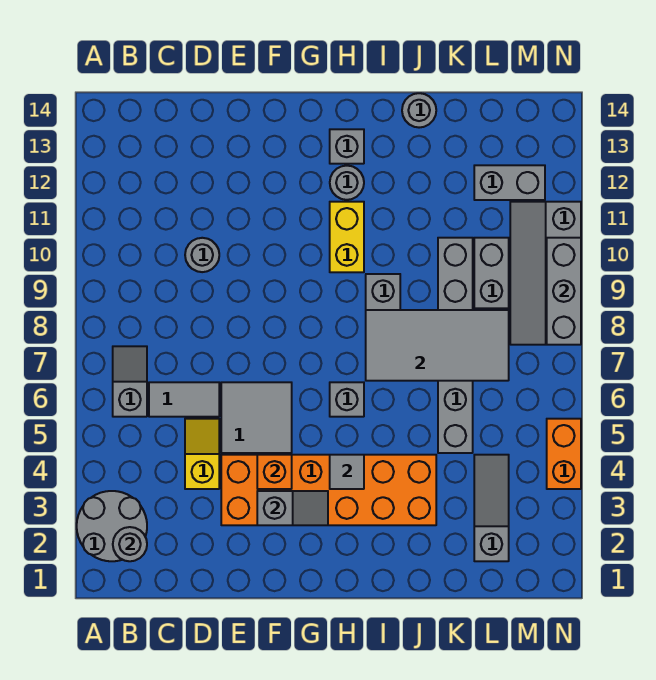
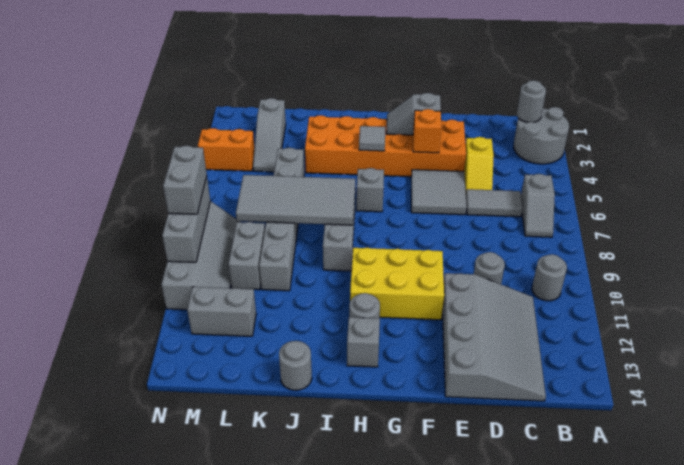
none -> grey round brick B10 level 1
none -> grey slope C11:E14 level 1 top E
yellow brick H10:H11 level 1 -> yellow brick F10:H11 level 1
orange brick N4:N5 level 1 -> orange brick M4:N4 level 1
none -> grey brick N8:N9 level 3

